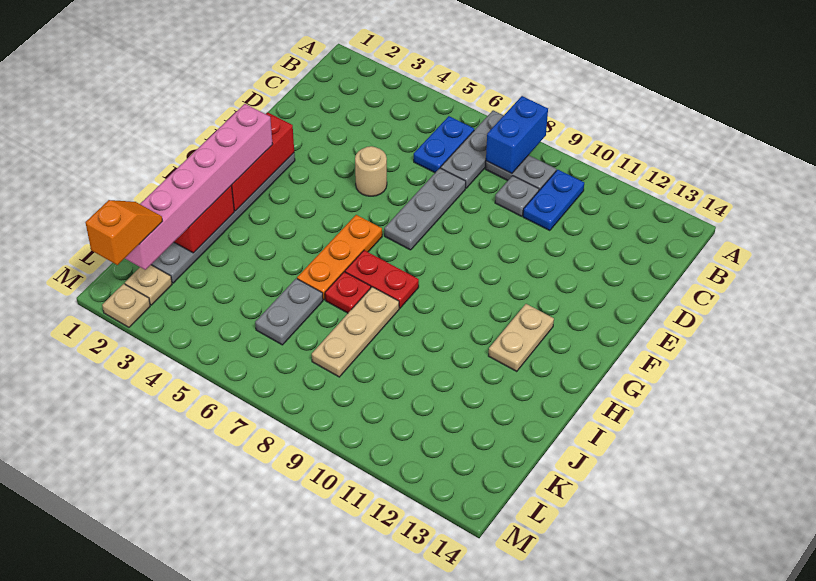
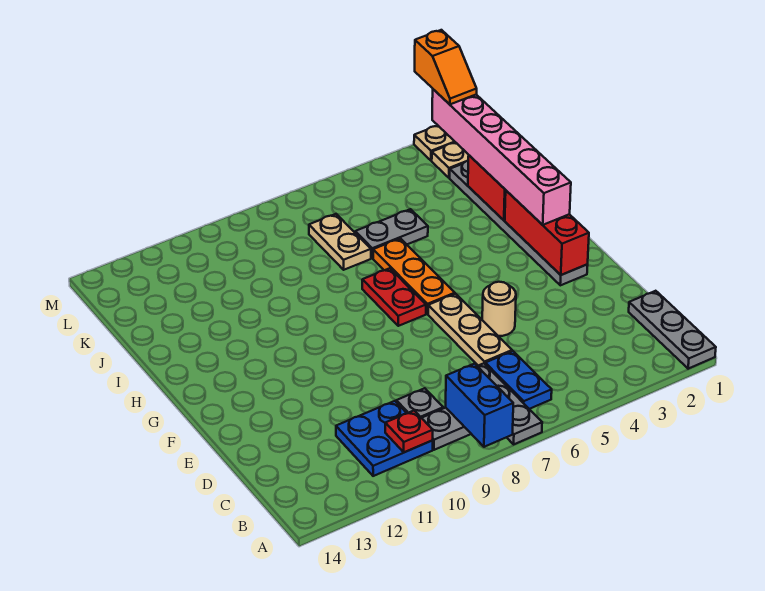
blue plate B10:C10 level 1 -> blue plate B10:C11 level 1
grey plate D7:F7 level 1 -> grey plate A1:C1 level 1
tan plate G12:H12 level 1 -> tan plate J7:K7 level 1
red plate H7:H8 level 1 -> red plate G7:H7 level 1
red plate I7 level 1 -> red plate B10 level 2
tan plate I8:K8 level 1 -> tan plate D6:F6 level 1
grey plate J6:K6 level 1 -> grey plate J5:J6 level 1

